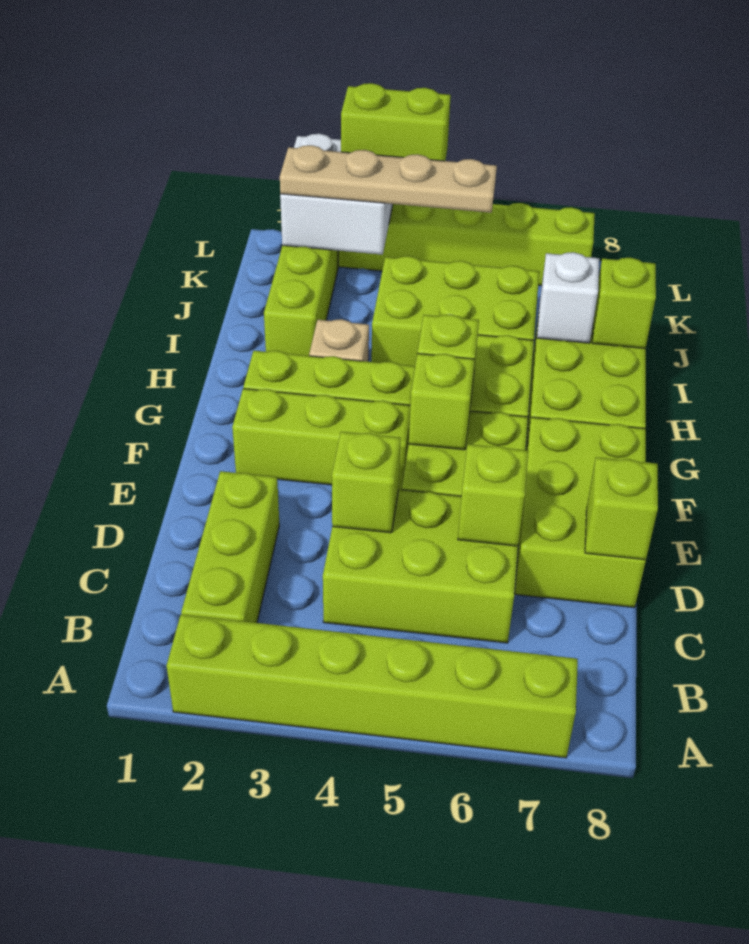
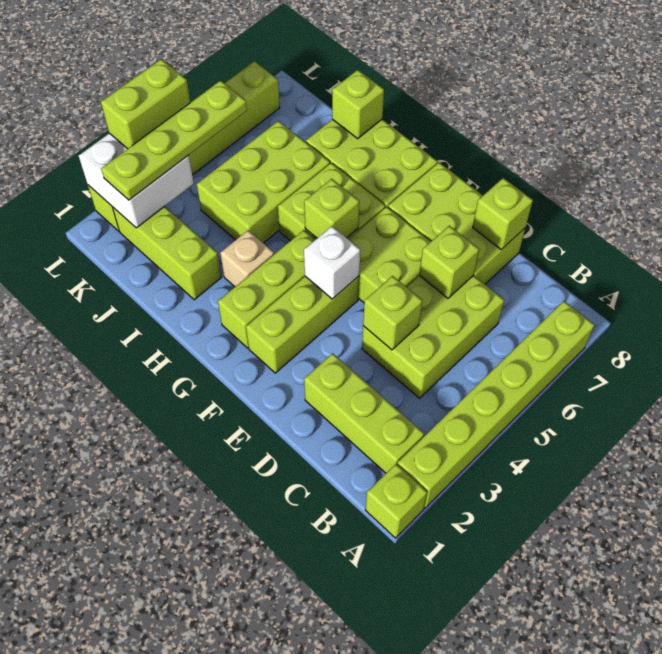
lime brick F5 level 2 -> lime brick A1 level 1
white brick I7 level 2 -> white brick F4 level 2
tan plate K2:K5 level 3 -> lime plate K2:K5 level 3

